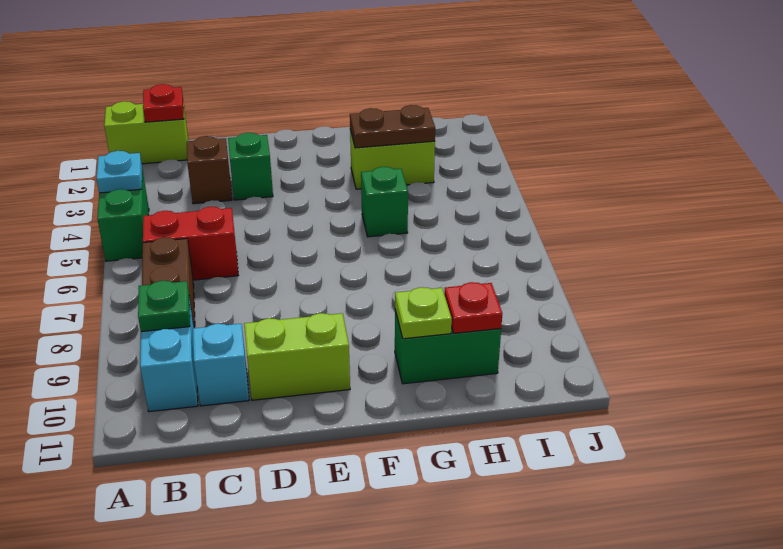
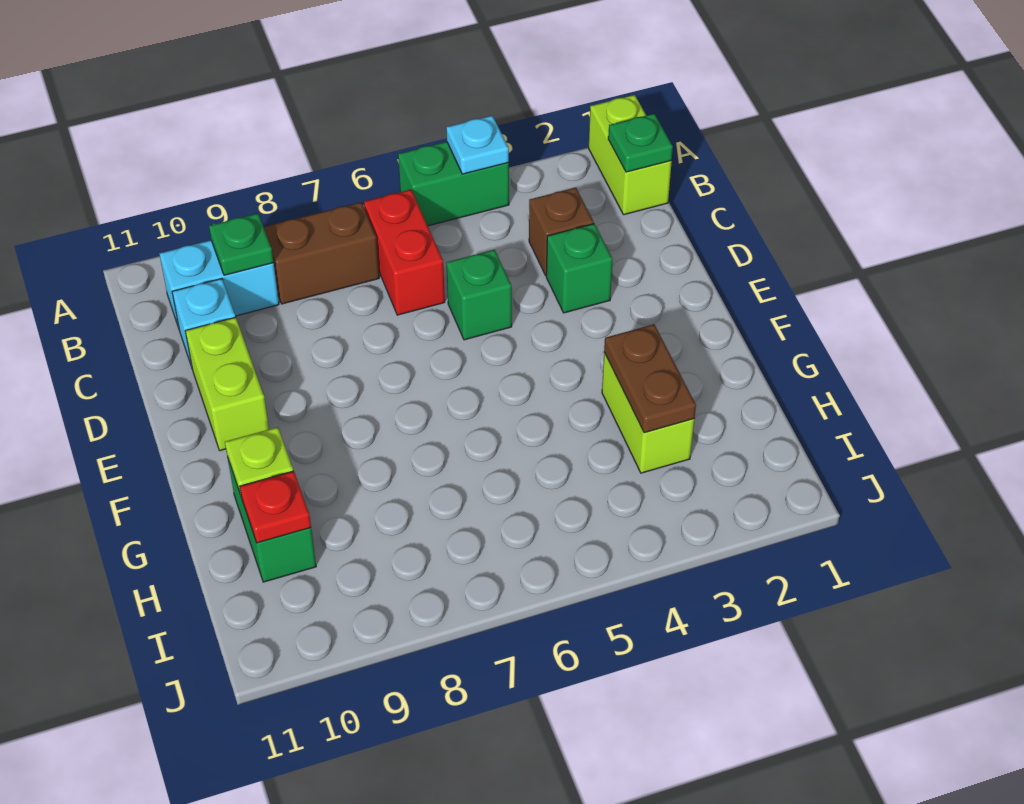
red plate B1 level 2 -> green plate B1 level 2
green brick G5 level 1 -> green brick D5 level 1

